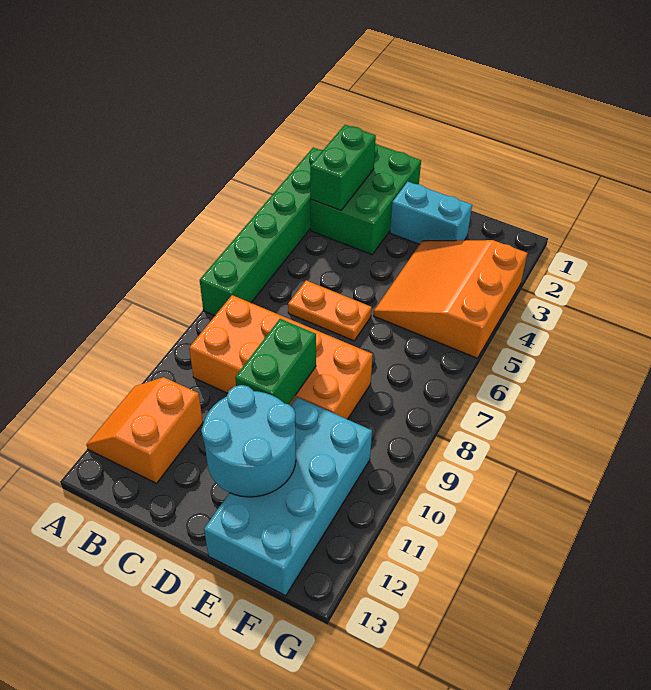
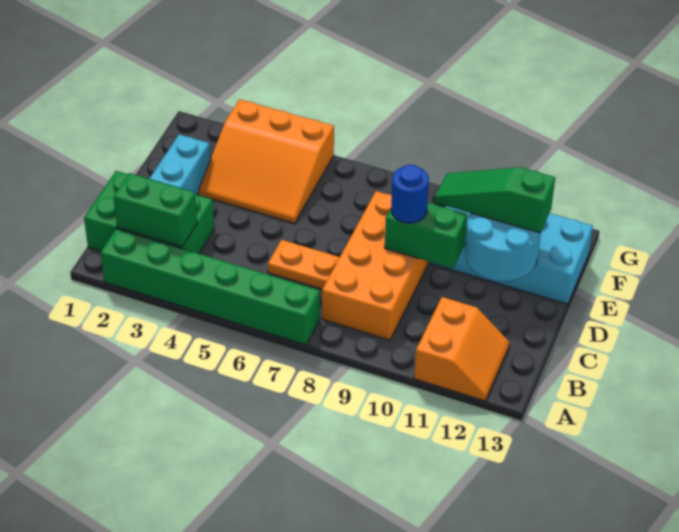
orange slope A11:B12 level 1 top B -> orange slope A11:B12 level 1 top 11
orange plate C6:D6 level 1 -> orange plate C6:C7 level 1
none -> blue round brick D9 level 3
none -> green slope E10:E12 level 3 top 12

